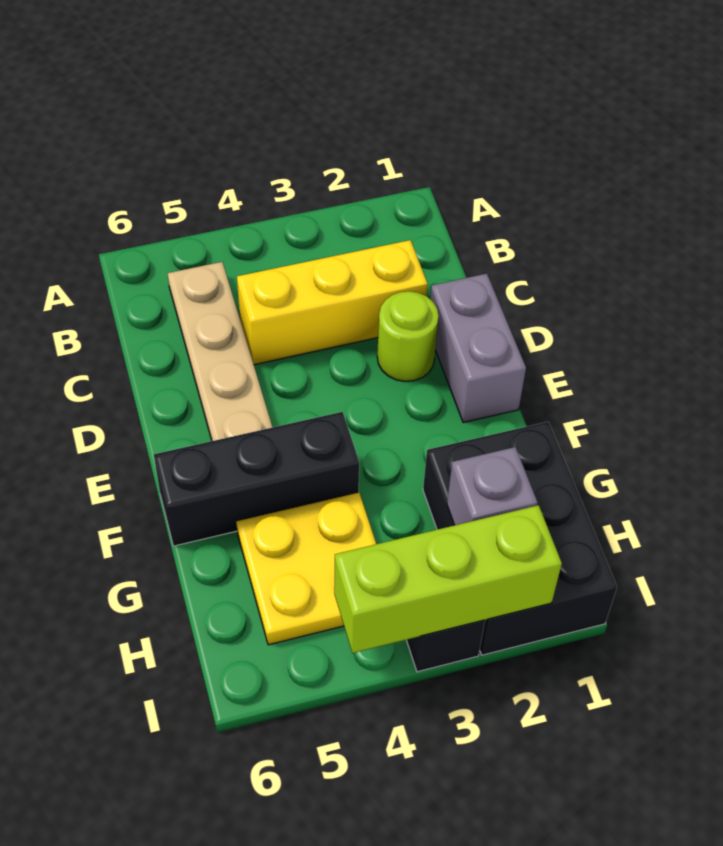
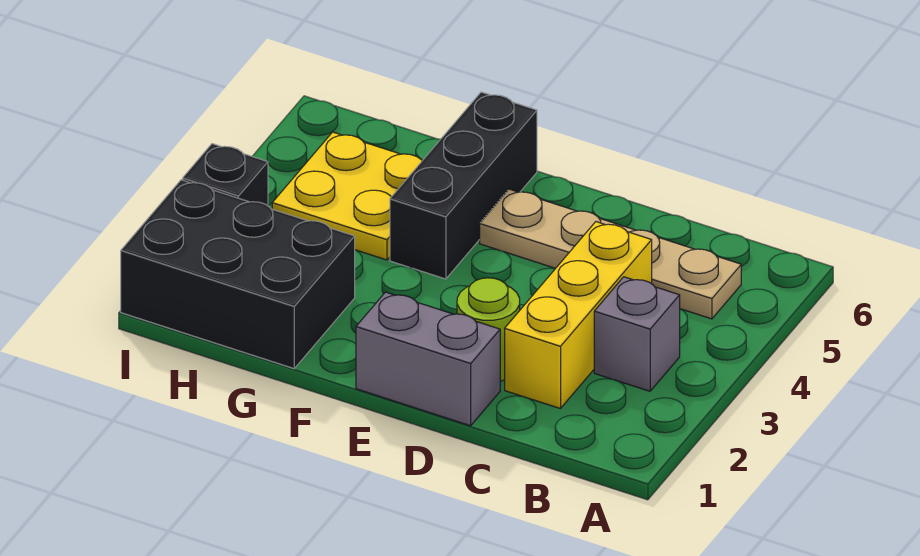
grey brick H2 level 2 -> grey brick B3 level 1
lime brick I2:I4 level 2 -> none

